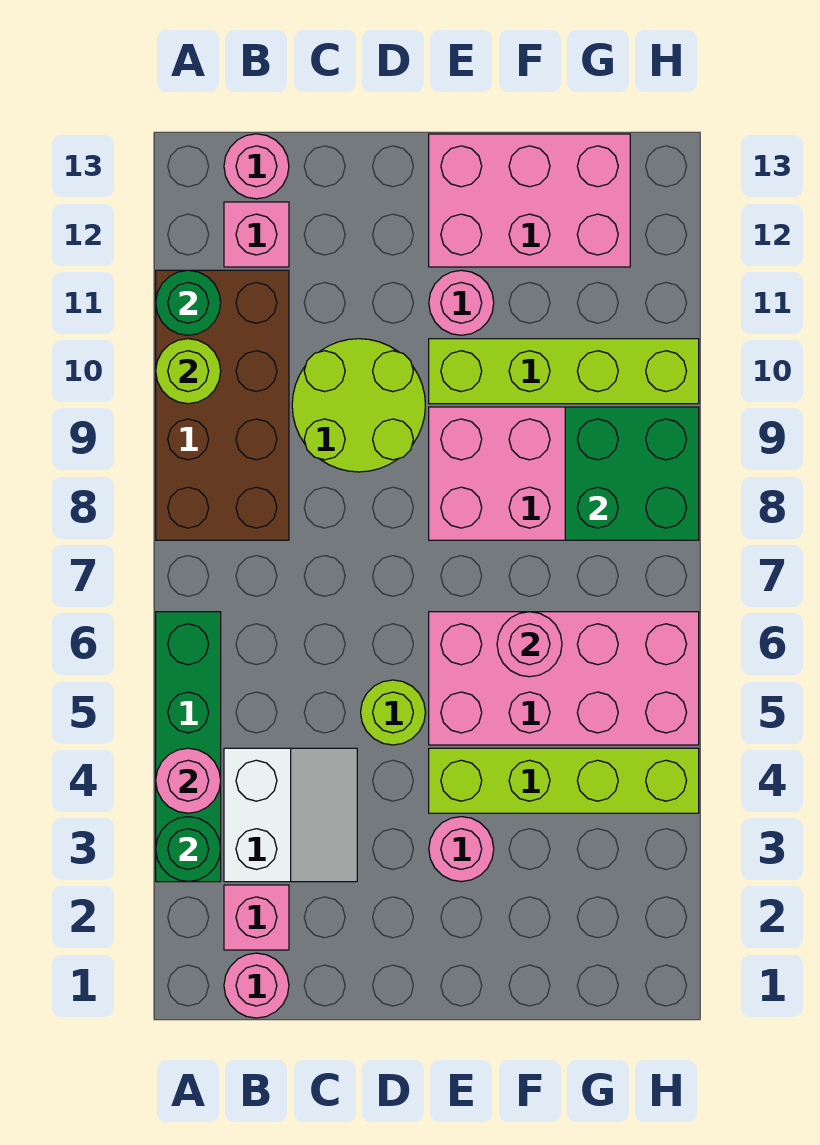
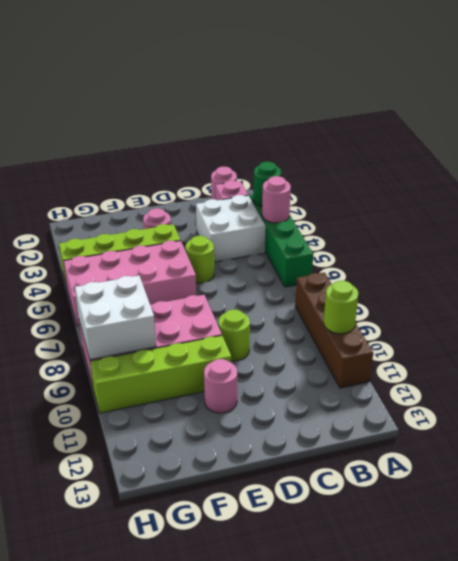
brown brick A8:B11 level 1 -> brown brick A8:A11 level 1
green round brick A11 level 2 -> none
white slope B3:C4 level 1 top B -> white brick B3:C4 level 1
pink brick B12 level 1 -> none
pink round brick B13 level 1 -> none
lime round brick C9:D10 level 1 -> lime round brick D9 level 1
pink brick E12:G13 level 1 -> none
pink round brick F6 level 2 -> none
green brick G8:H9 level 2 -> white brick G8:H9 level 2

